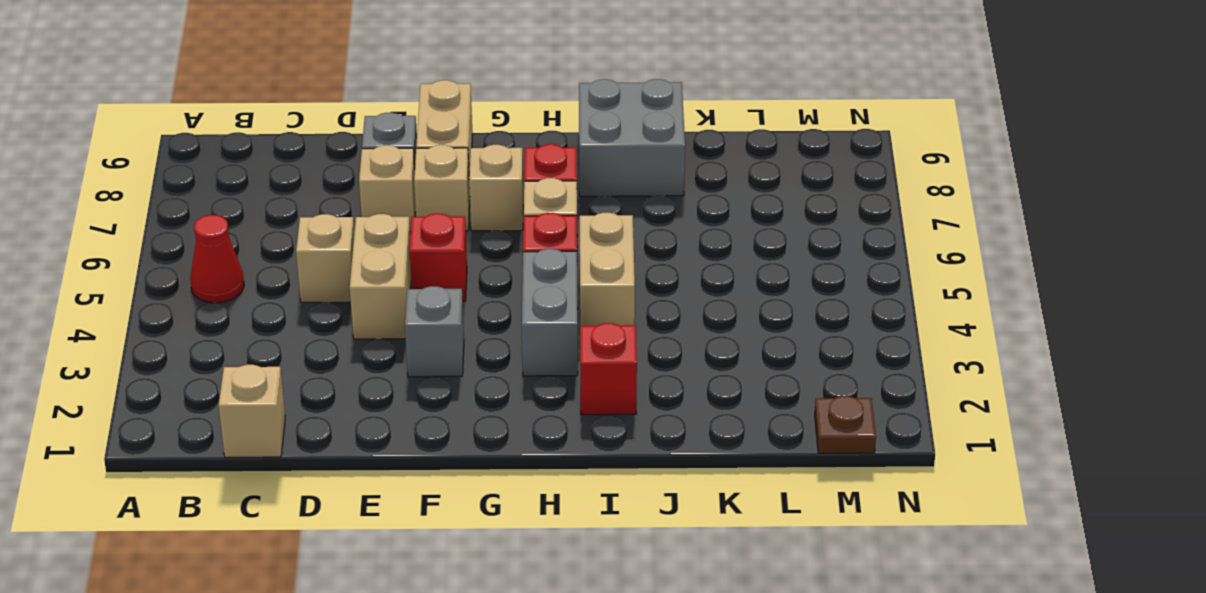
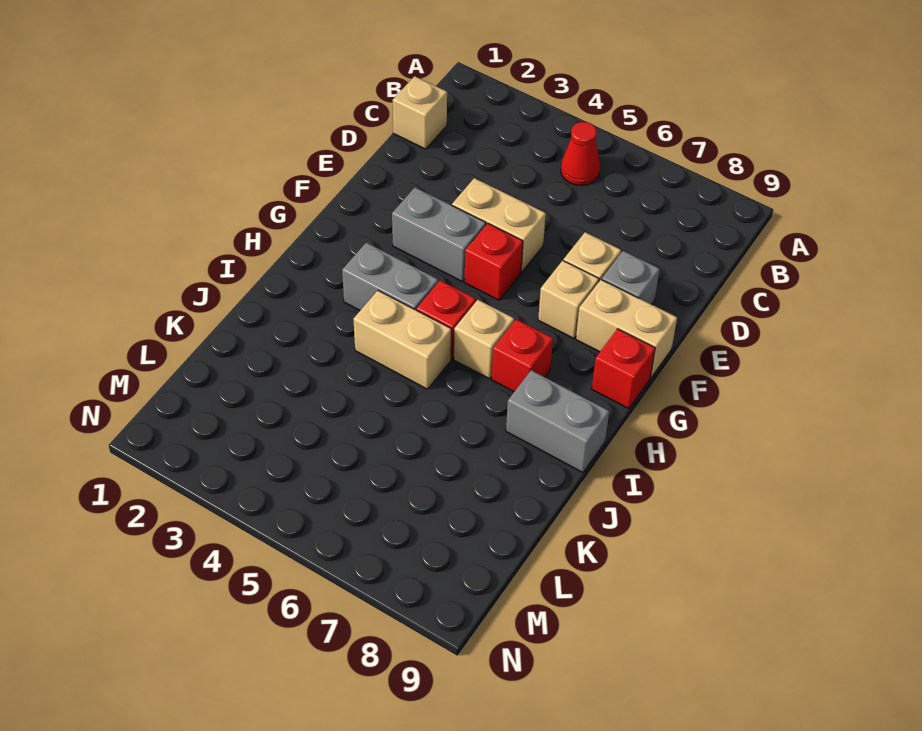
tan brick D5 level 1 -> none
grey brick F3 level 1 -> grey brick F3:F4 level 1
tan brick G7 level 1 -> none
red brick I2 level 1 -> red brick G9 level 1
grey brick I8:J9 level 1 -> grey brick I8:I9 level 1
brown plate M1 level 1 -> none

